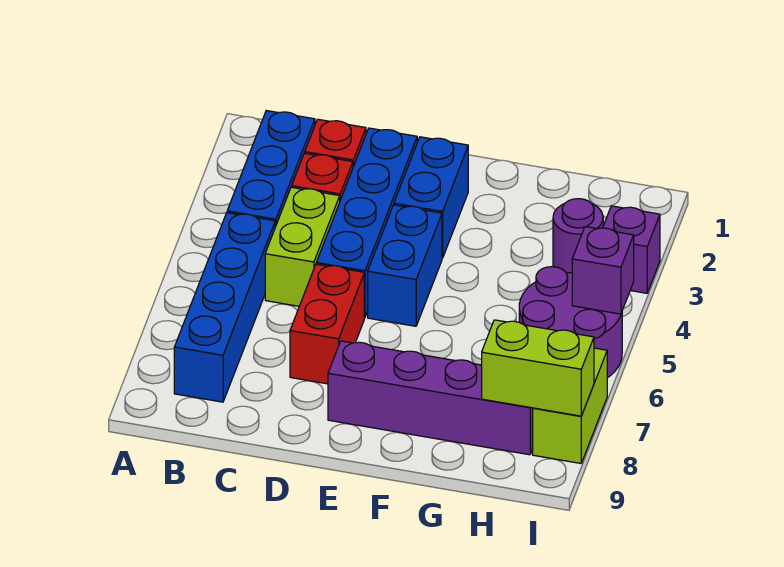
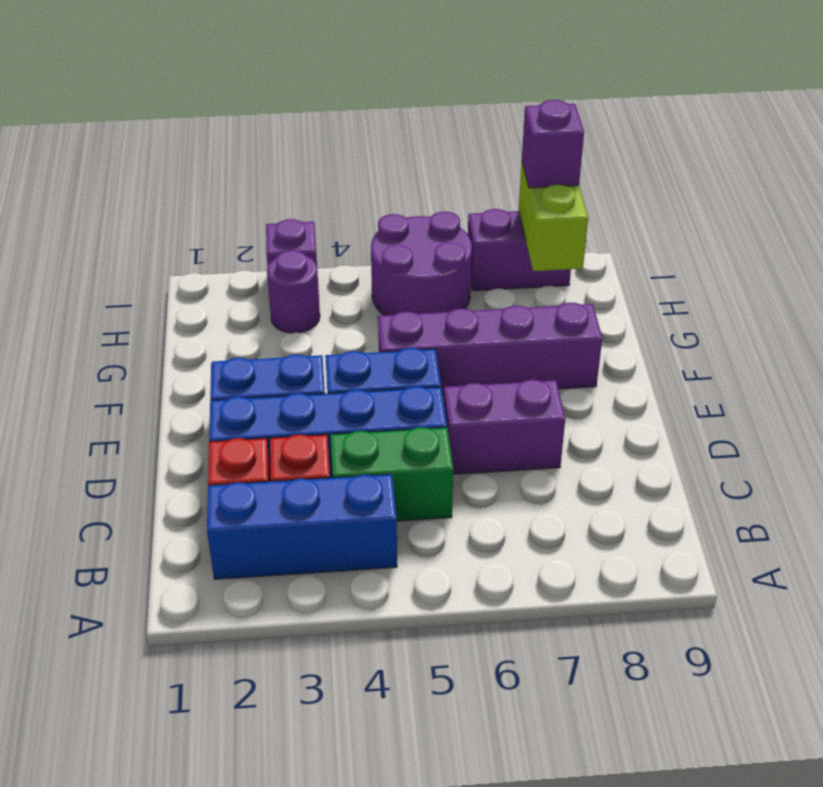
blue brick B5:B8 level 1 -> none
lime brick C4:C5 level 1 -> green brick C4:C5 level 1
red brick D6:D7 level 1 -> purple brick D6:D7 level 1
purple brick E8:H8 level 1 -> purple brick F5:F8 level 1
purple brick I5 level 2 -> purple brick I8 level 3
lime brick I7:I8 level 1 -> purple brick I7:I8 level 1

